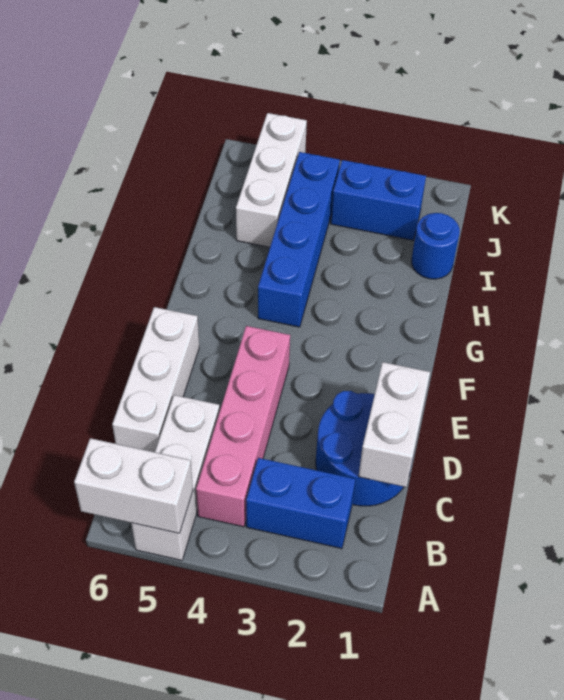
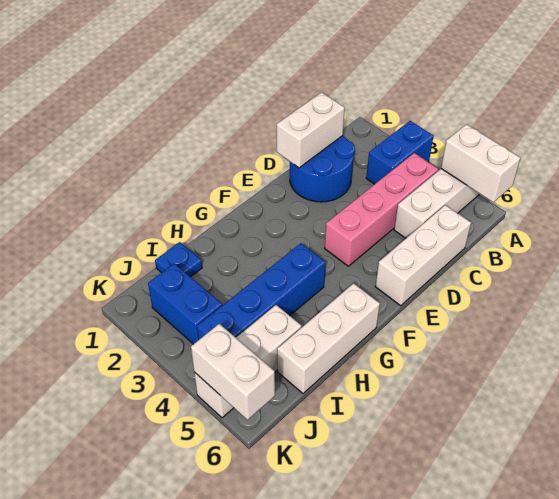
blue brick B2:B3 level 1 -> blue brick A3:B3 level 1
none -> white brick G6:I6 level 1
blue round brick I1 level 1 -> blue plate I1 level 1
none -> white brick K5:K6 level 2

